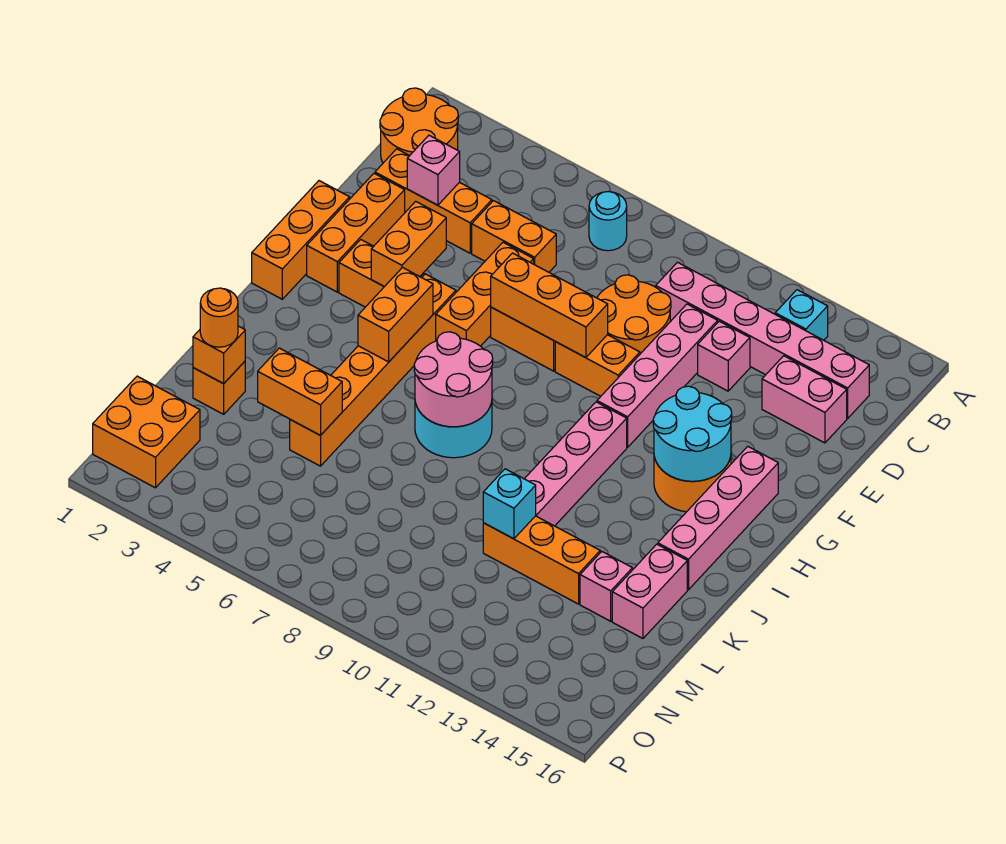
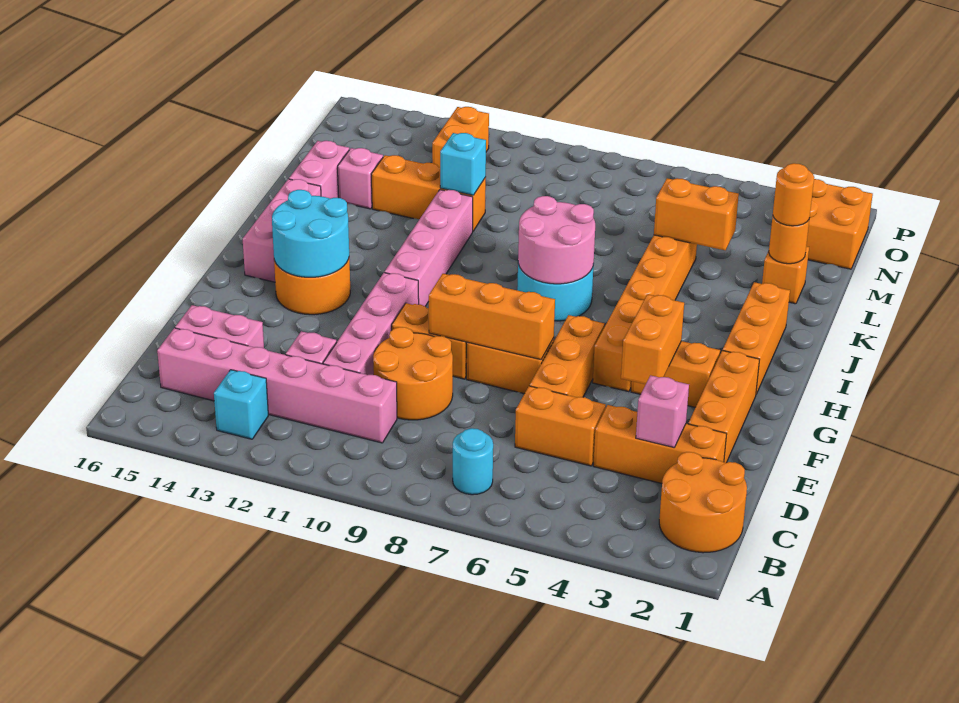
orange brick F1:H1 level 1 -> orange brick H2:J2 level 1
pink brick G15:J15 level 1 -> pink brick H15:J15 level 1
orange brick H5:I5 level 2 -> orange brick N12:O12 level 1
orange brick L2 level 2 -> orange round brick L2 level 2

